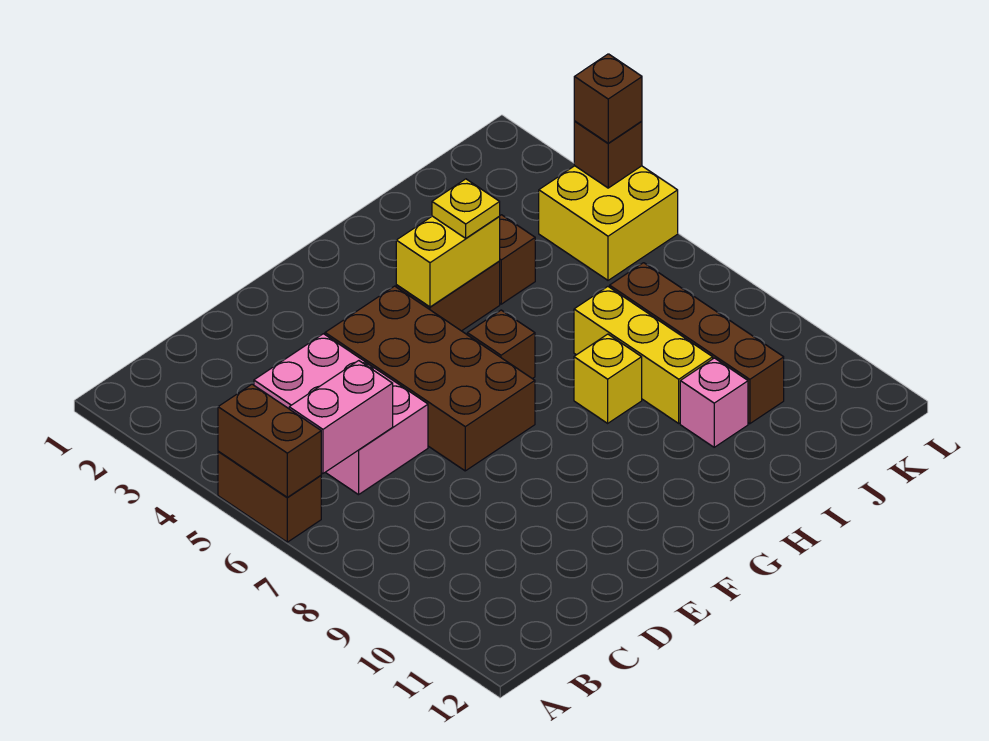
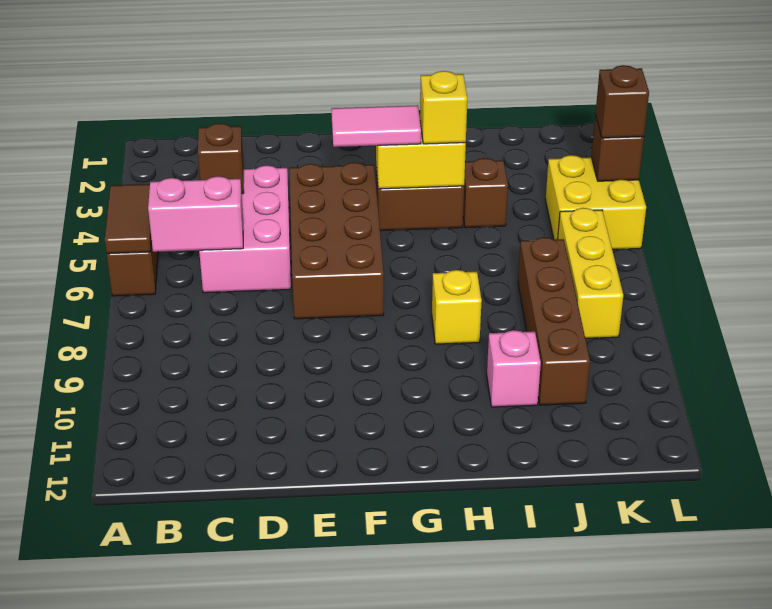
brown brick A5:A6 level 2 -> brown tile A5:A6 level 2
none -> pink tile F4:G4 level 3
brown brick G6 level 1 -> brown brick C4 level 2
yellow plate H4 level 3 -> yellow brick H4 level 3
yellow brick I7:I9 level 1 -> yellow brick K6:K8 level 1

